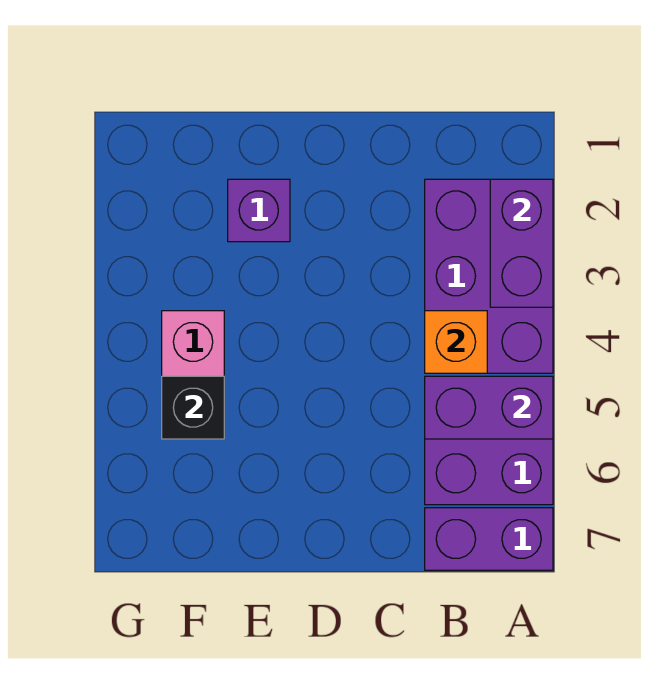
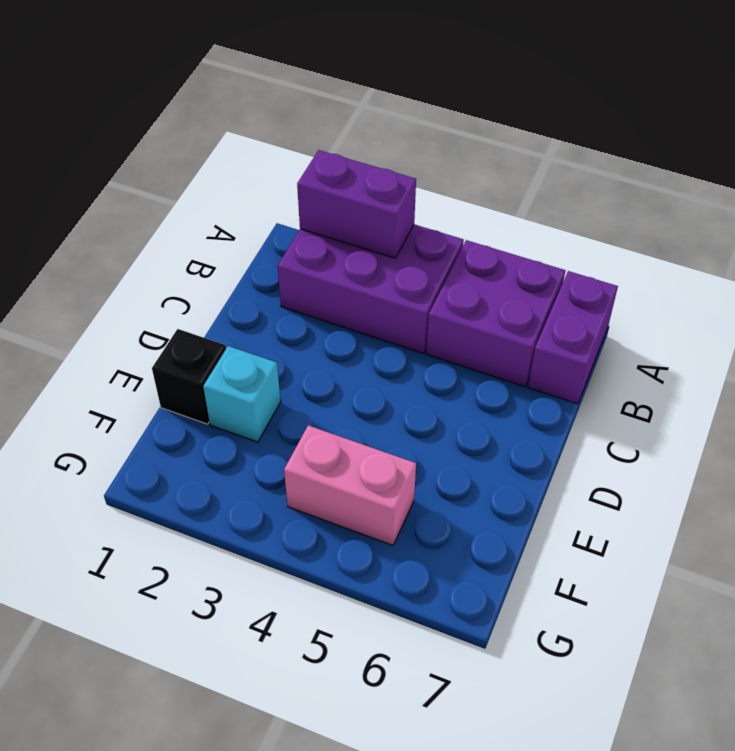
purple brick A5:B5 level 2 -> none
orange brick B4 level 2 -> none
purple brick E2 level 1 -> cyan brick E2 level 1
black brick F5 level 2 -> black brick E1 level 1

